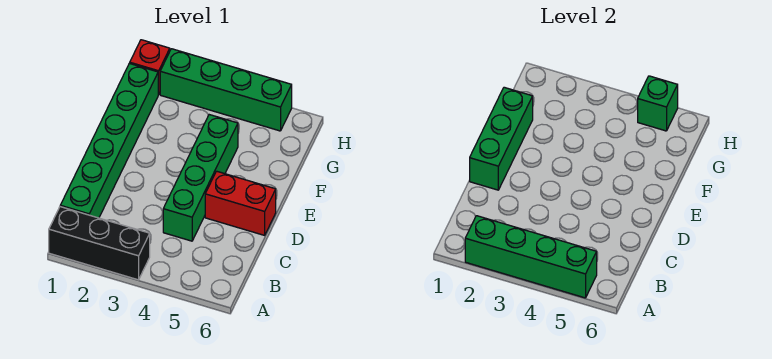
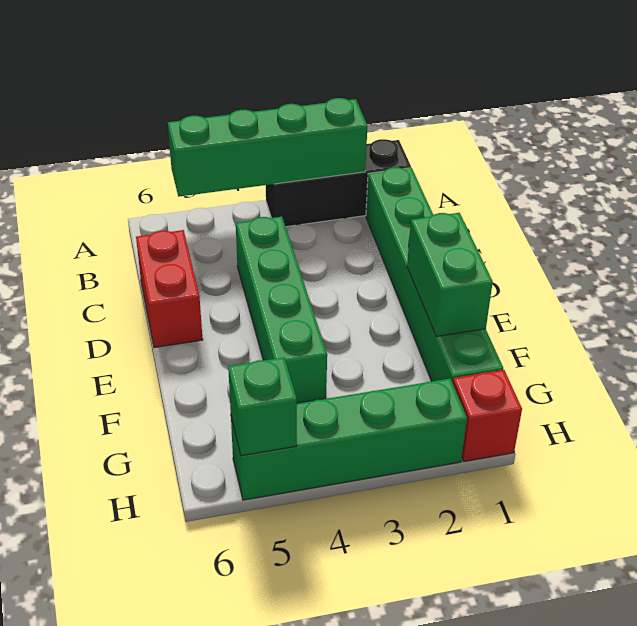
green brick D1:F1 level 2 -> green brick E1:F1 level 2
red brick D5:D6 level 1 -> red brick C6:D6 level 1

